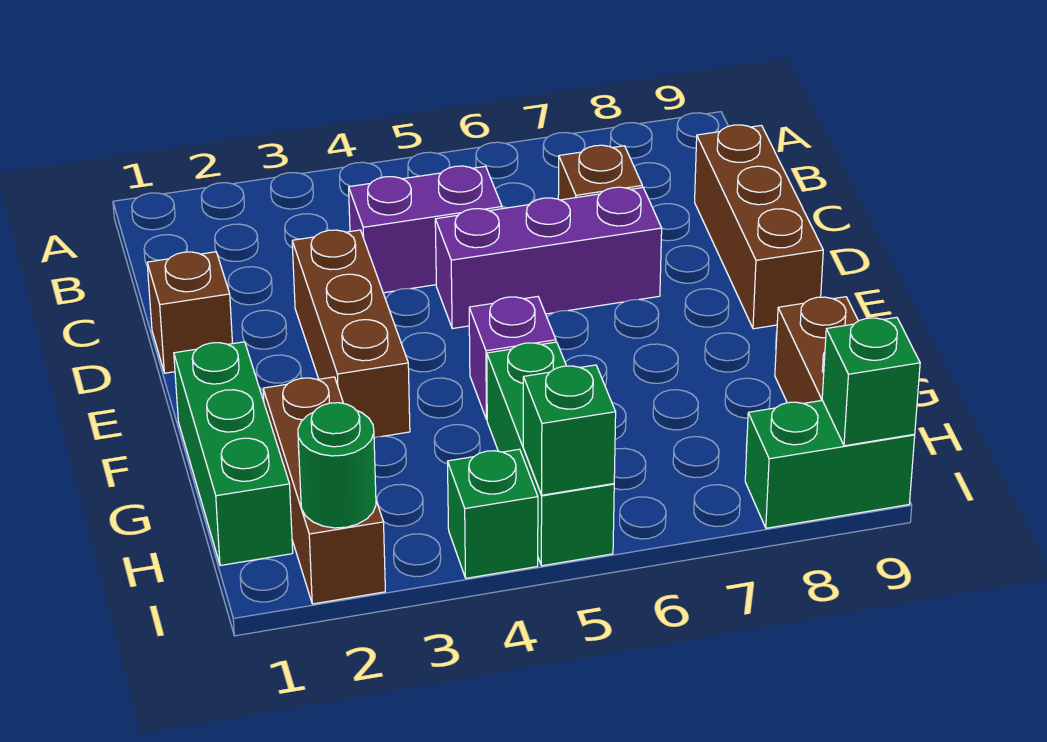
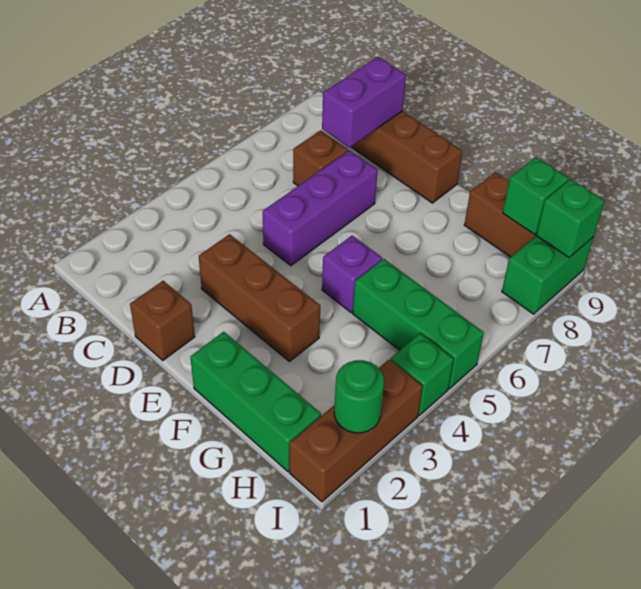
purple brick C4:C5 level 1 -> purple brick C8:C9 level 2
brown brick G2:I2 level 1 -> brown brick I1:I3 level 1
green brick I5 level 2 -> green brick H9 level 2

